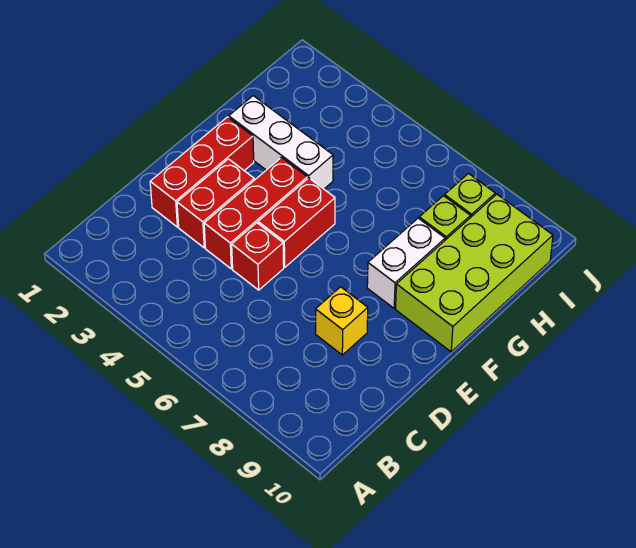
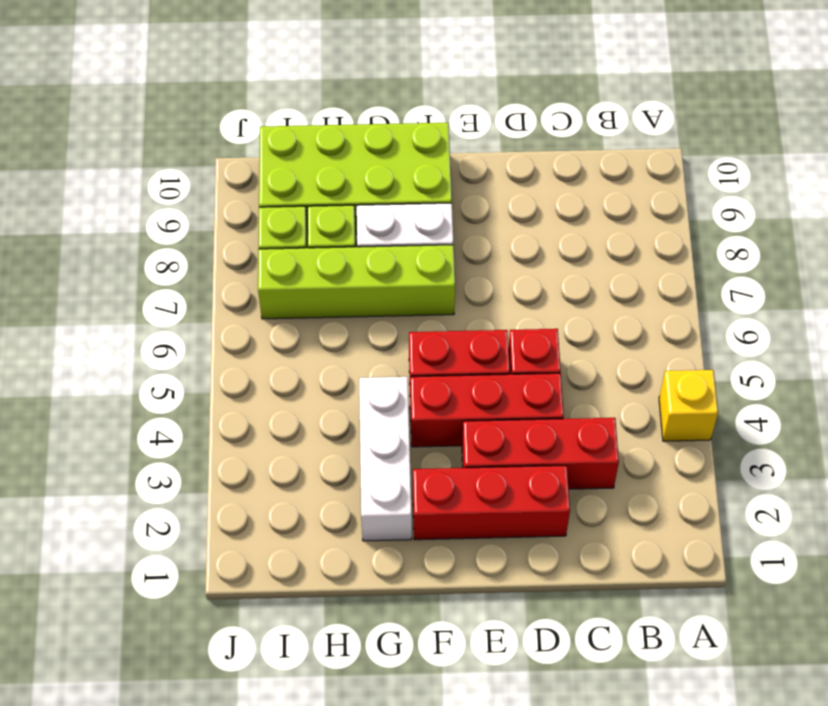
red brick D3:E3 level 1 -> red brick C3:E3 level 1
yellow brick D8 level 1 -> yellow brick A4 level 1
none -> lime brick F7:I7 level 1

